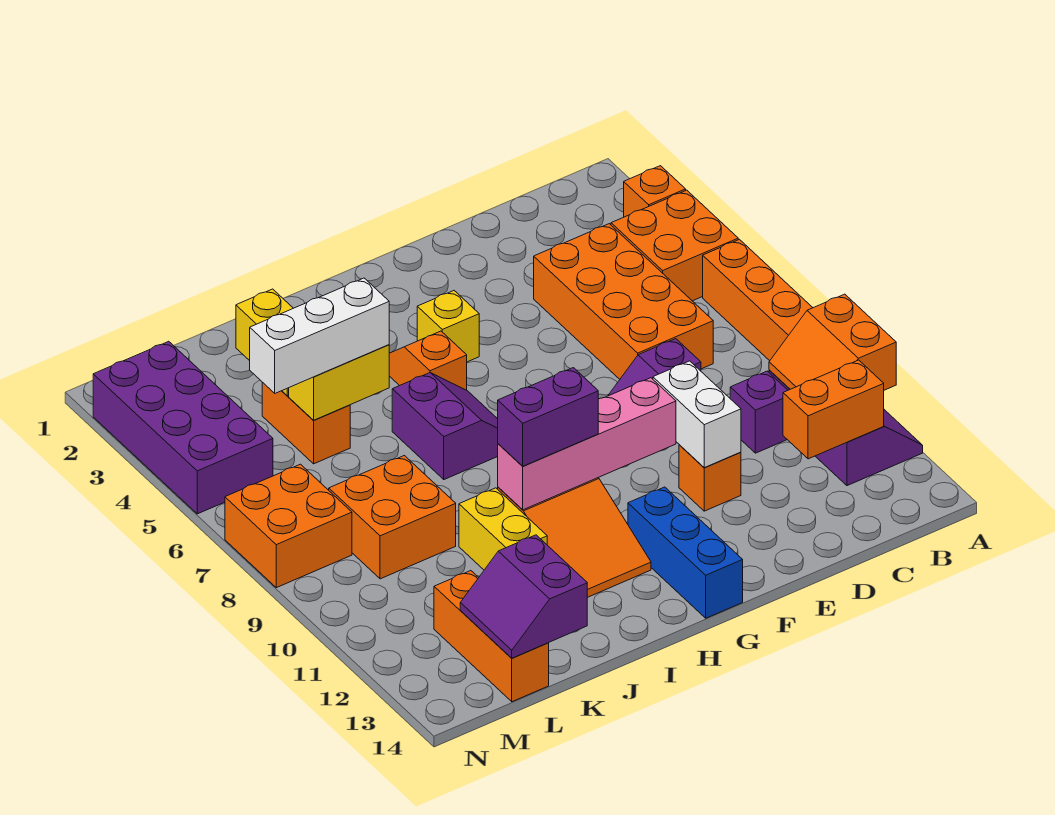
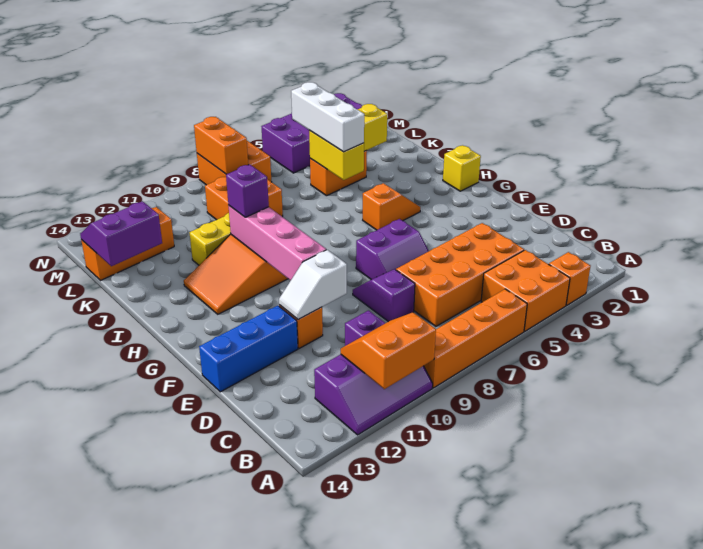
orange brick B12:C12 level 2 -> orange brick M8:N8 level 2
white brick E10:E11 level 2 -> white slope E10:E11 level 2 top 10
yellow brick G4 level 1 -> yellow brick H1 level 1
blue brick G12:G14 level 1 -> blue brick E12:E14 level 1
purple slope H6:I7 level 1 top I -> purple slope E6:F7 level 1 top F
purple brick H10:I10 level 3 -> purple brick I10 level 3

